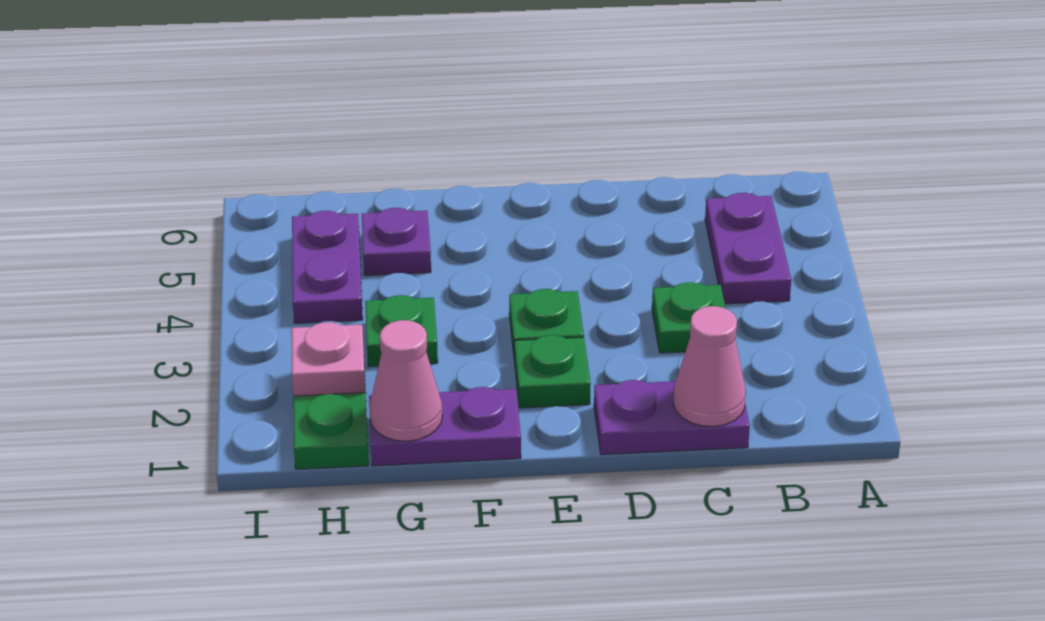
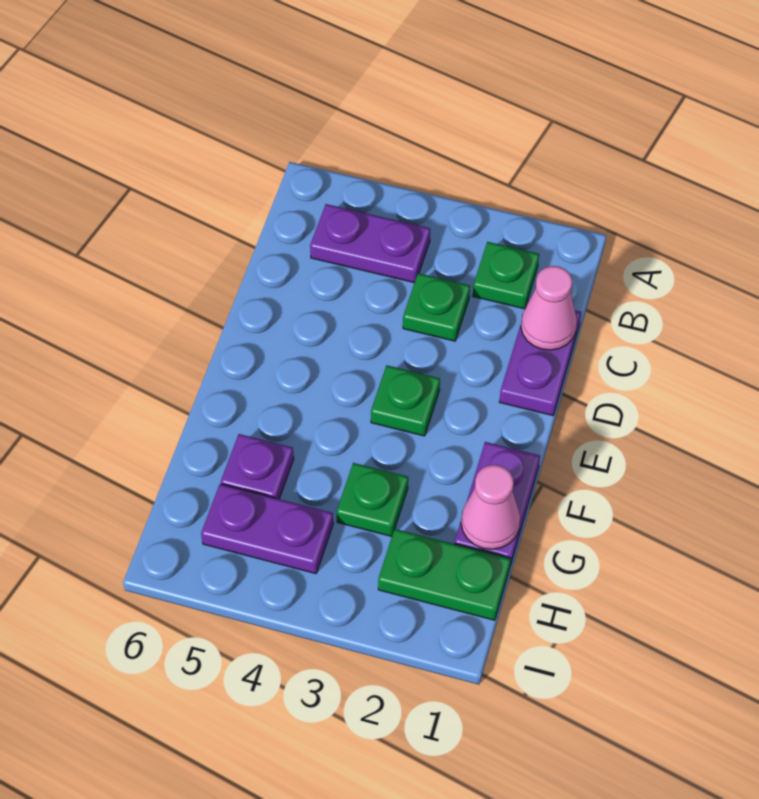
green plate E2 level 1 -> green plate B2 level 1
pink plate H2 level 2 -> none

